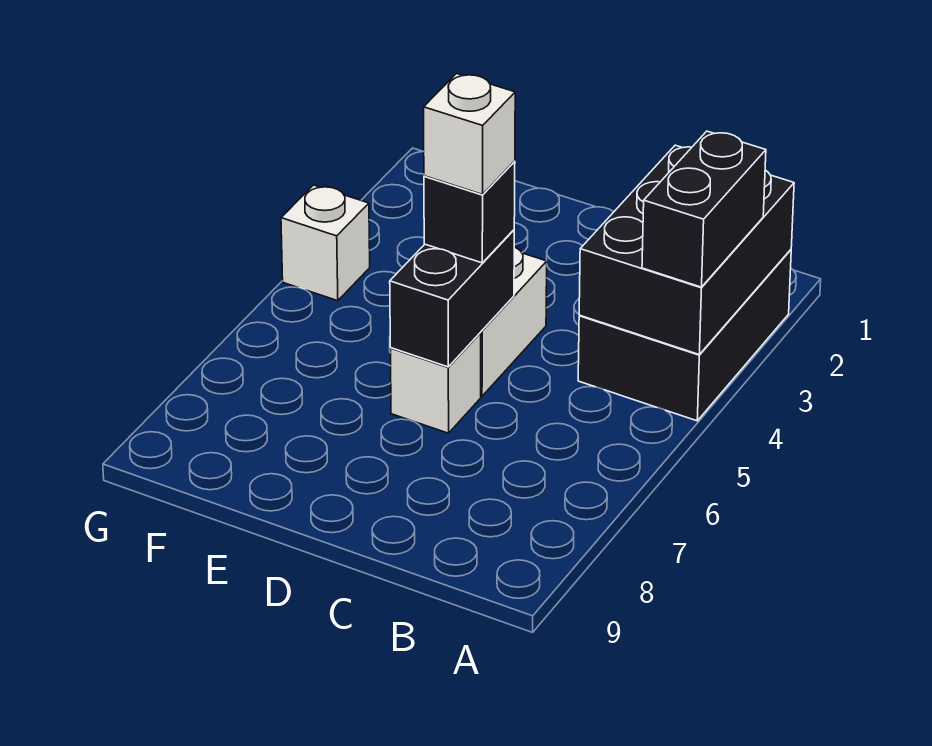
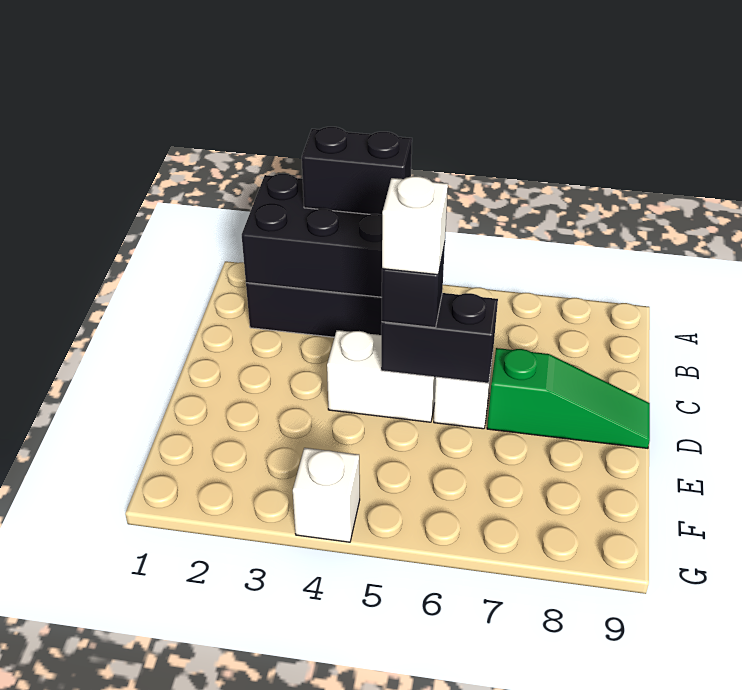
none -> green slope D7:D9 level 1 top 7

